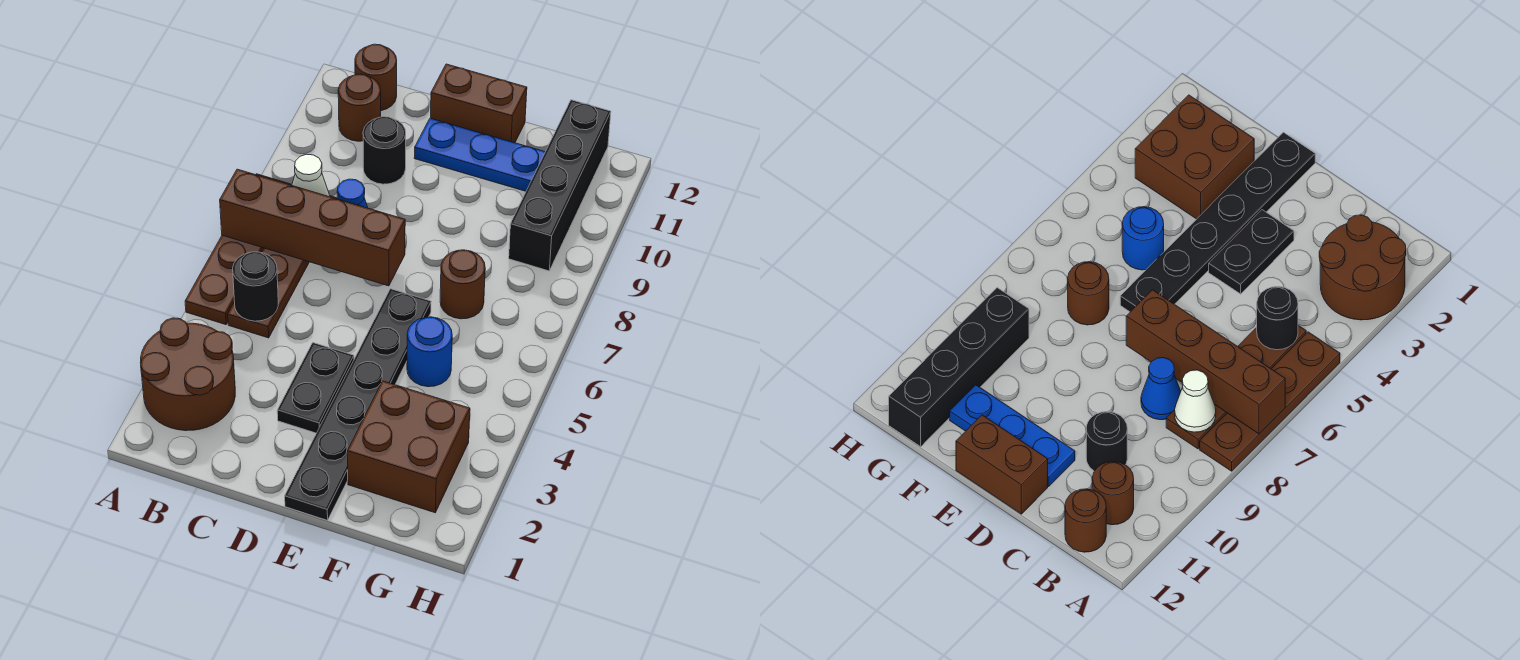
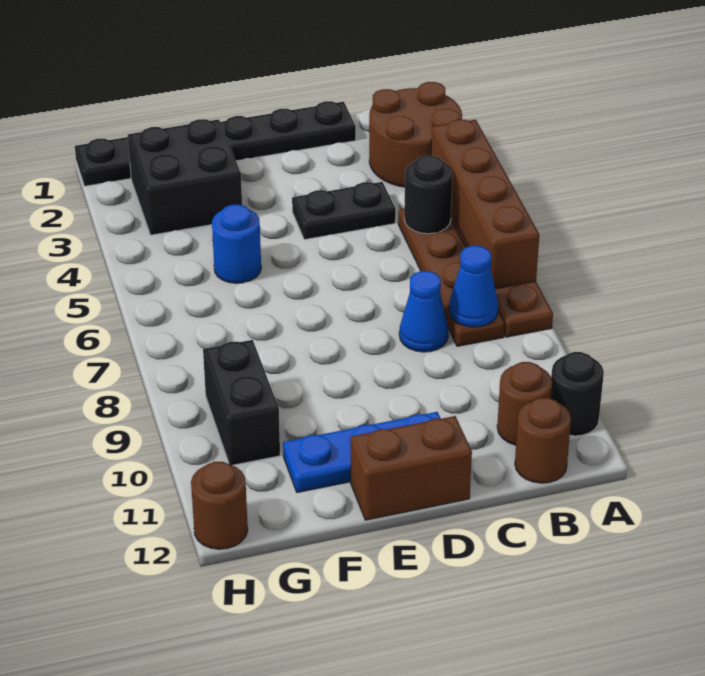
brown brick A7:D7 level 2 -> brown brick A4:A7 level 2
white cone B8 level 2 -> blue cone B8 level 2
black round brick C10 level 1 -> black round brick A11 level 1
black plate D3:D4 level 1 -> black plate C4:D4 level 1
black plate E1:E6 level 1 -> black plate C1:H1 level 1
brown brick F2:G3 level 1 -> black brick F2:G3 level 1
brown round brick F7 level 1 -> brown round brick H12 level 1
black brick G9:G12 level 1 -> black brick G9:G10 level 1

